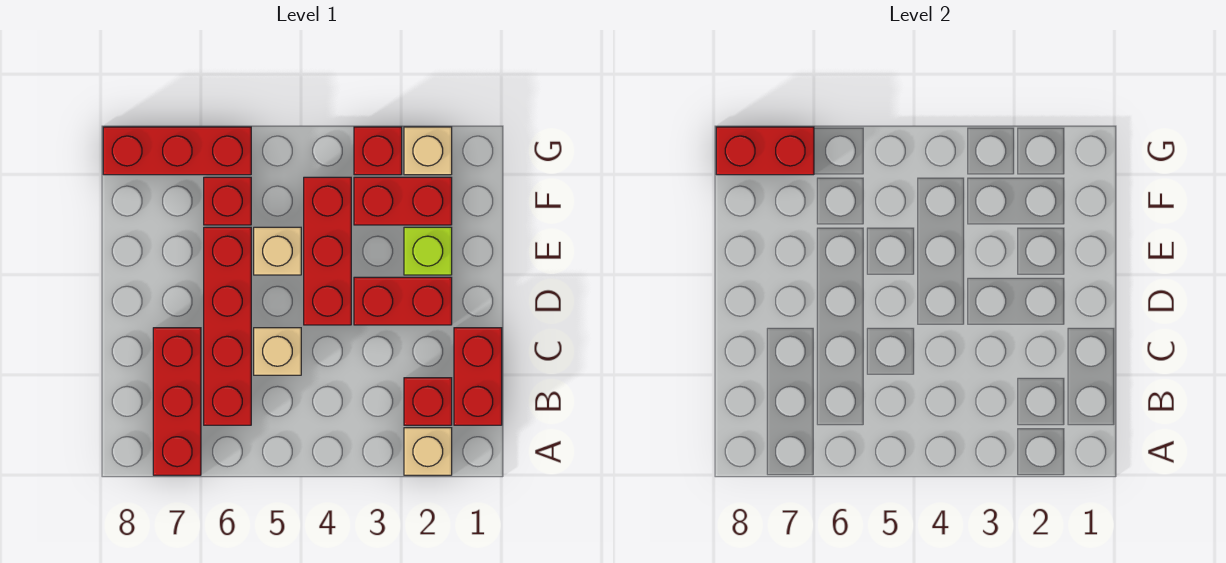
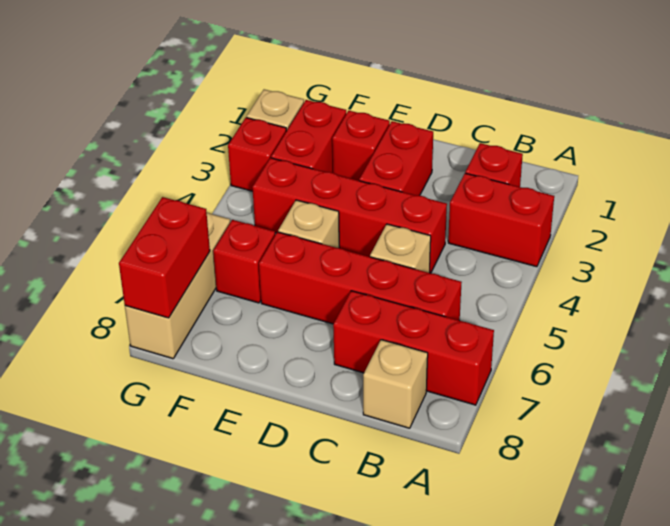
tan brick A2 level 1 -> tan brick B8 level 1
red brick B1:C1 level 1 -> red brick A3:B3 level 1
red brick D4:F4 level 1 -> red brick C4:F4 level 1
lime brick E2 level 1 -> red brick E2 level 1
red brick G6:G8 level 1 -> tan brick G6:G8 level 1

